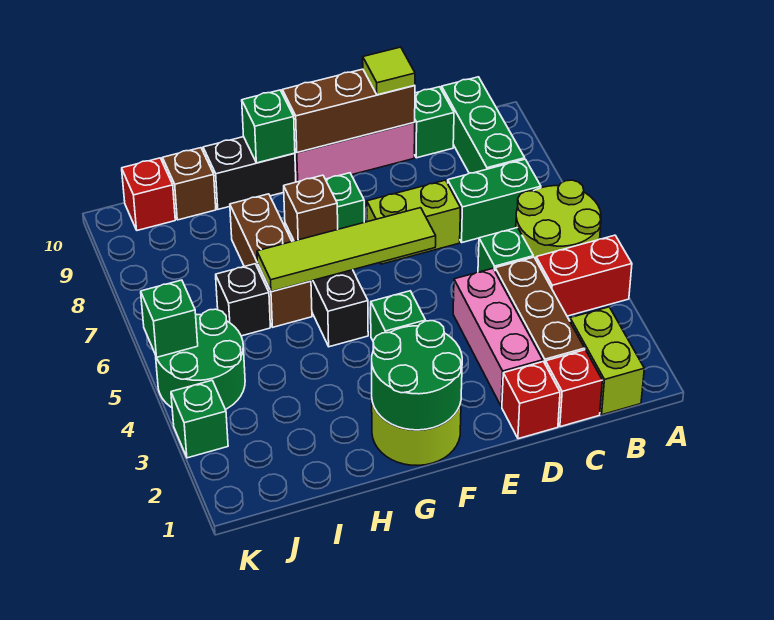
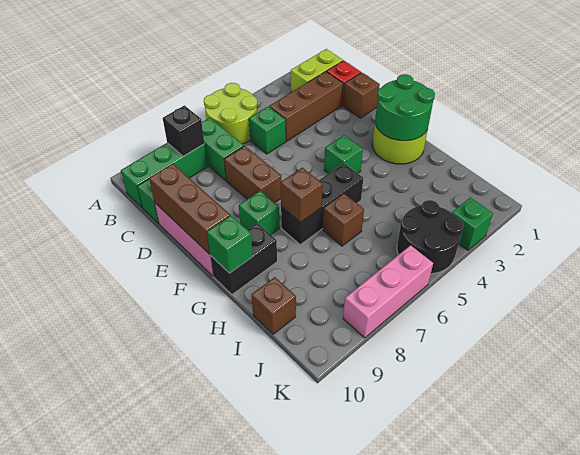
red brick A4:B4 level 1 -> none
red brick D1 level 1 -> brown brick D1 level 1
pink brick D2:D4 level 1 -> pink brick K6:K8 level 1
lime brick D7:E7 level 1 -> brown brick D7:E7 level 1
lime tile D10 level 3 -> none
lime tile E6:H6 level 2 -> none
black brick G10:H10 level 1 -> black brick G9:G10 level 1
brown brick H6:H8 level 1 -> brown brick H6 level 1
black brick I6 level 1 -> black brick B8 level 2
green round brick J4:K5 level 1 -> black round brick J4:K5 level 1
red brick J10 level 1 -> none
green brick K5 level 2 -> none

